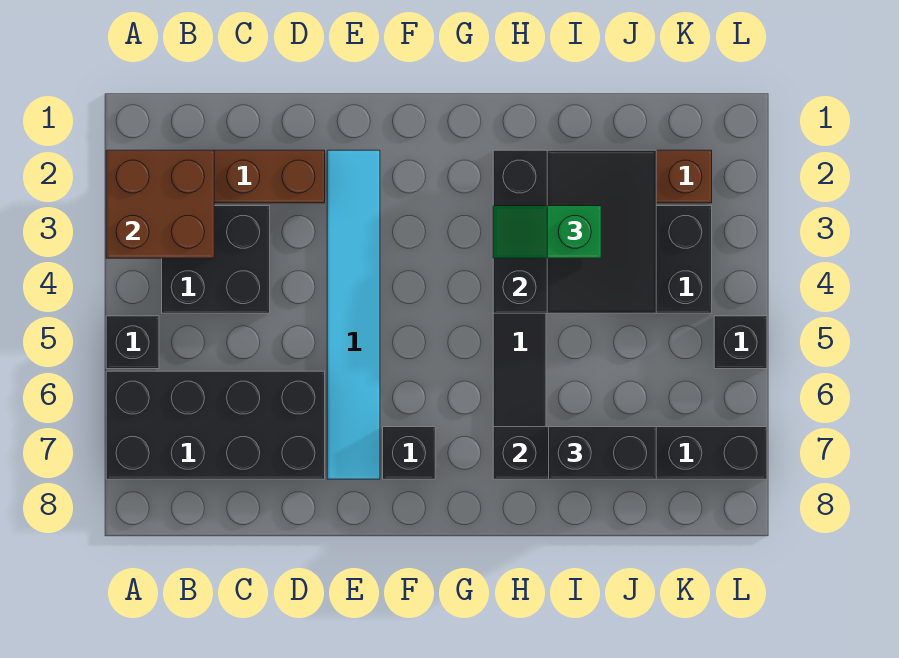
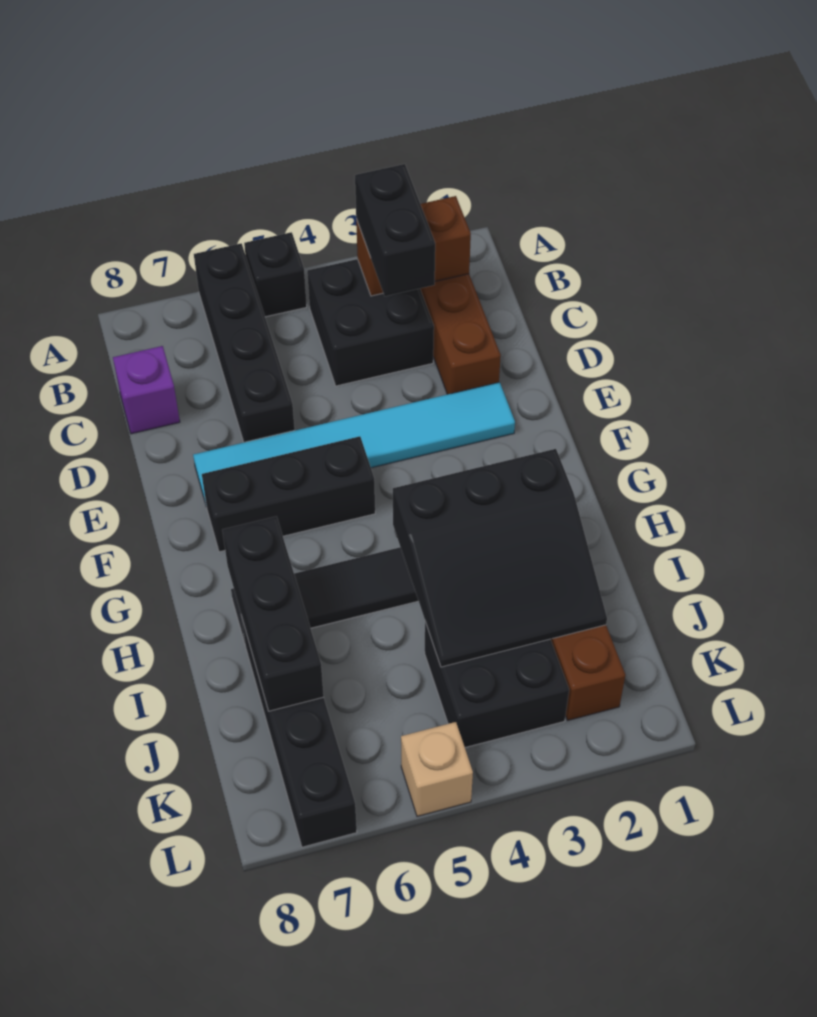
brown brick A2:B3 level 2 -> brown brick B2:B3 level 2
black brick A6:D7 level 1 -> black brick A6:D6 level 1
none -> purple brick C8 level 1
black brick F7 level 1 -> black brick F5:F7 level 1
green slope H3:I3 level 3 top I -> none
black brick I7:J7 level 3 -> black brick B3:C3 level 3
black brick L5 level 1 -> tan brick L5 level 1

